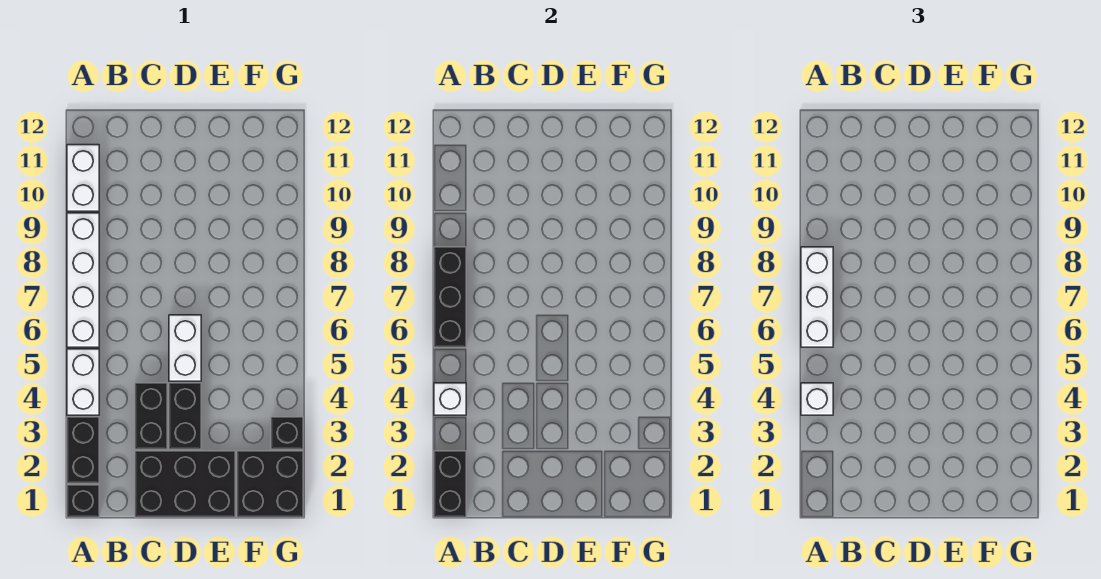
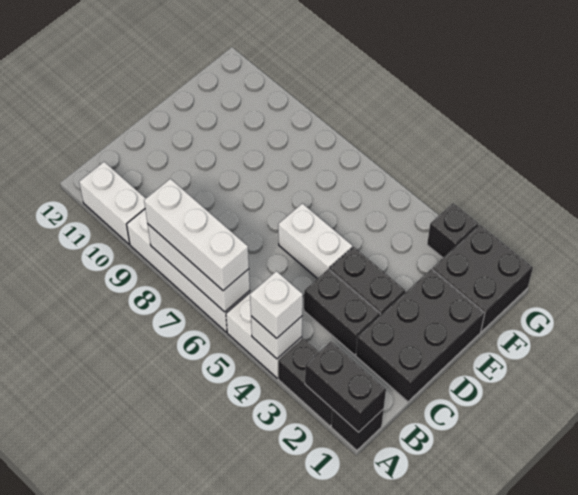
black brick A6:A8 level 2 -> white brick A6:A8 level 2

